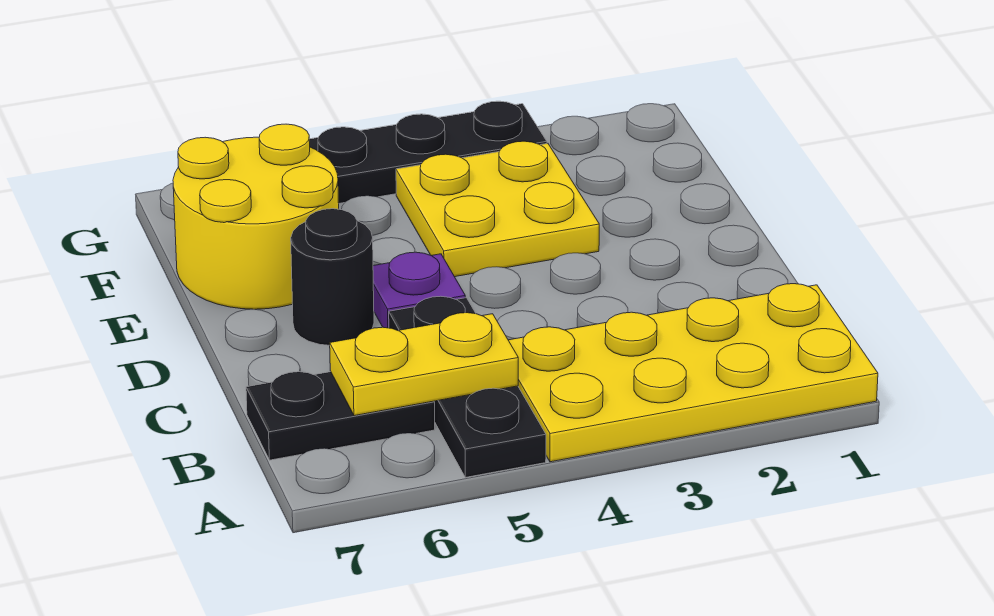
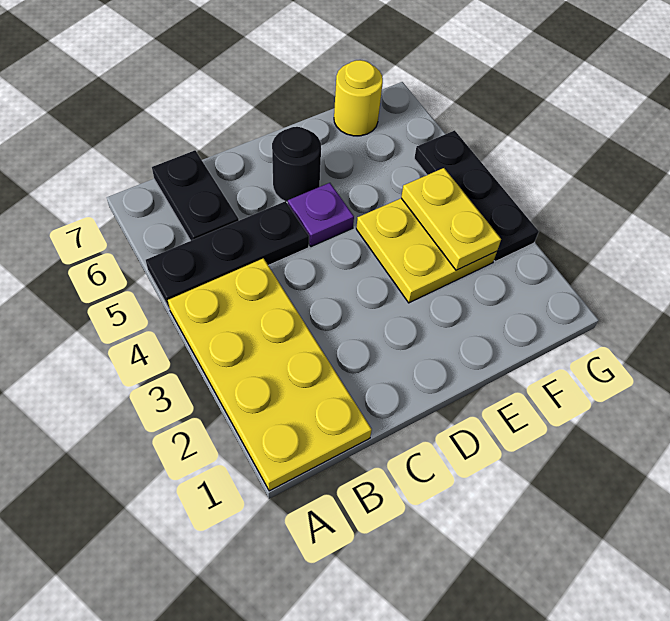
yellow plate B5:B6 level 2 -> yellow plate F3:F4 level 2
yellow round brick E6:F7 level 1 -> yellow round brick F7 level 1

